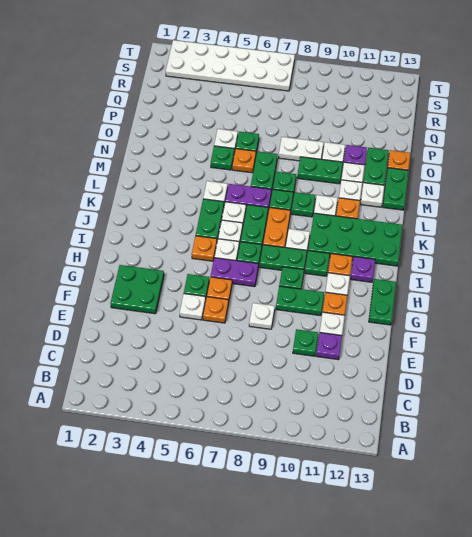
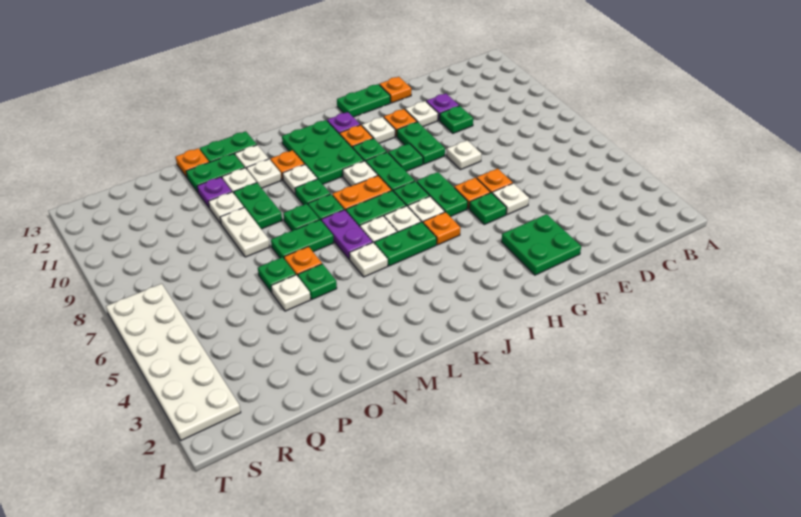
none -> orange plate F13 level 1
purple plate H6:H7 level 1 -> green plate H6:H7 level 1
green plate J10:K13 level 1 -> green plate J10:K12 level 1

